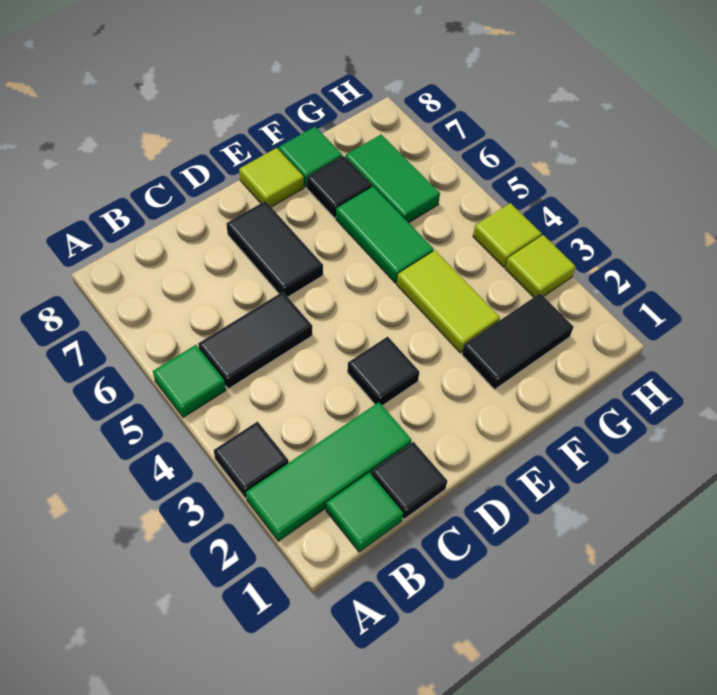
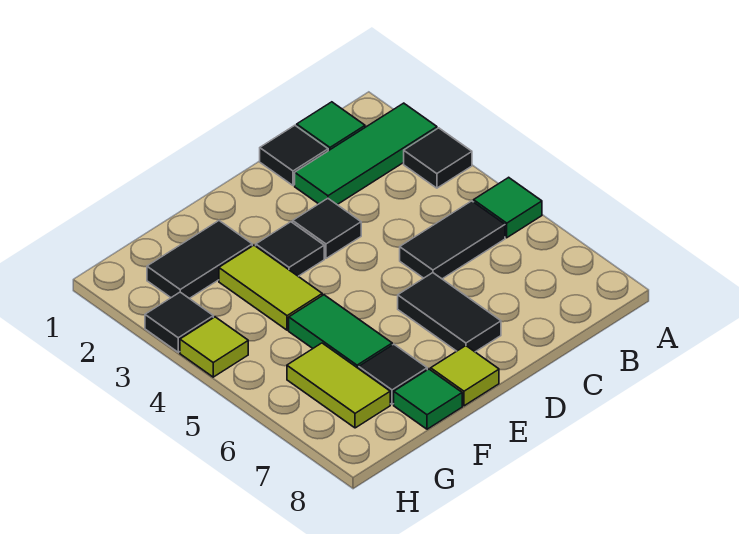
none -> black tile E3 level 1
green tile G6:G7 level 1 -> lime tile G6:G7 level 1
lime tile H3 level 1 -> black tile H3 level 1

